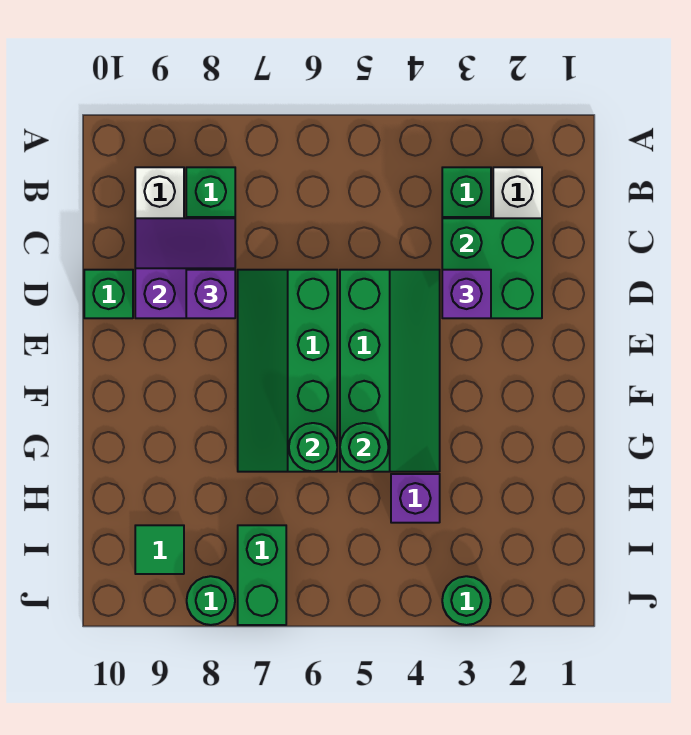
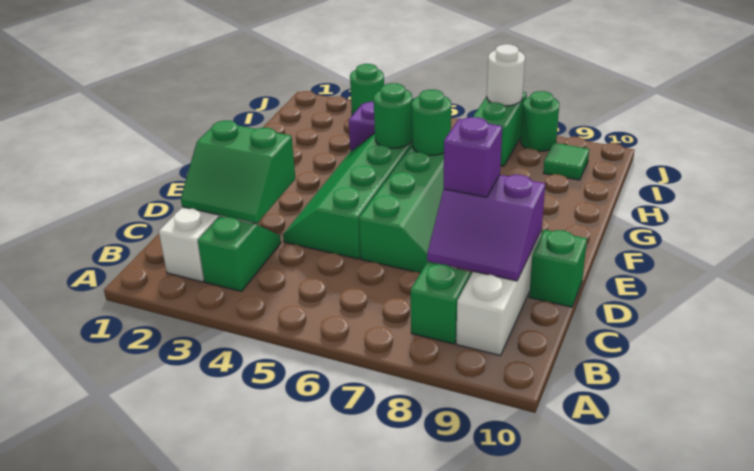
green brick C2:D3 level 2 -> green slope C2:D3 level 2 top D
purple brick D3 level 3 -> none
none -> white round brick J7 level 2

